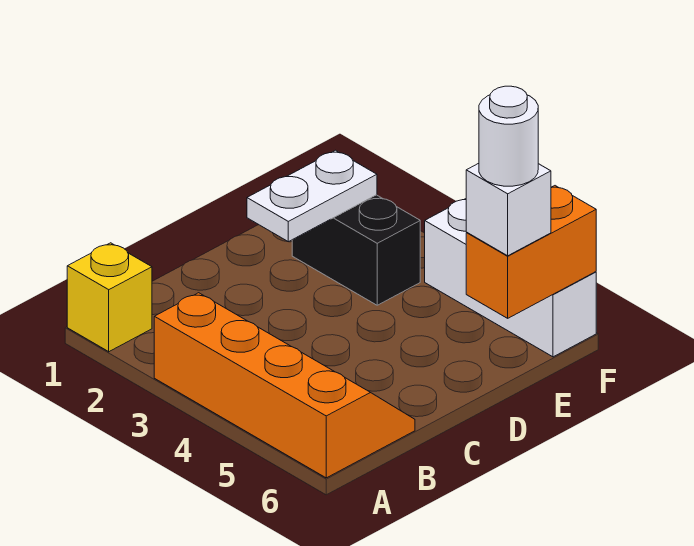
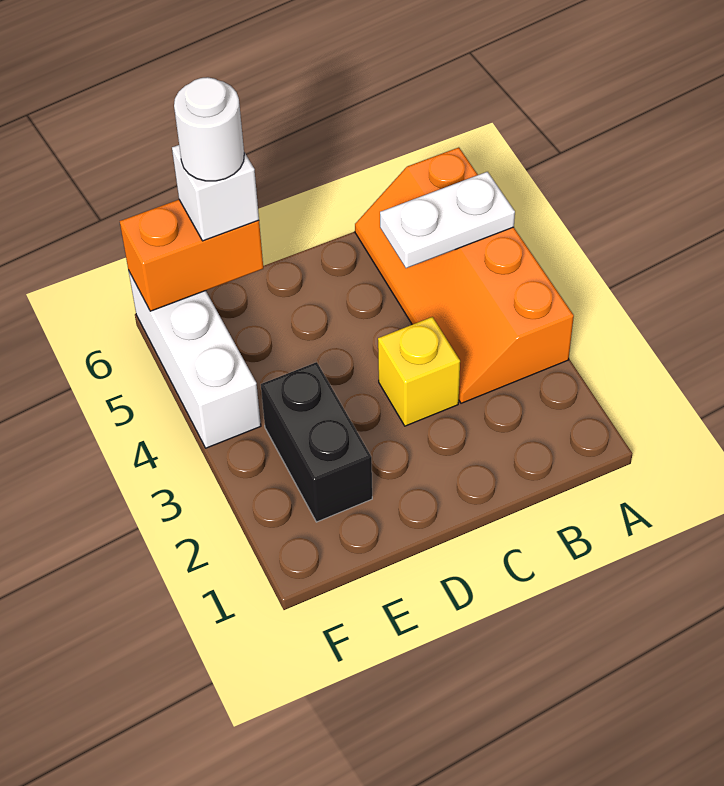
yellow brick A1 level 1 -> yellow brick C3 level 1
white plate D2:E2 level 2 -> white plate A5:B5 level 2

